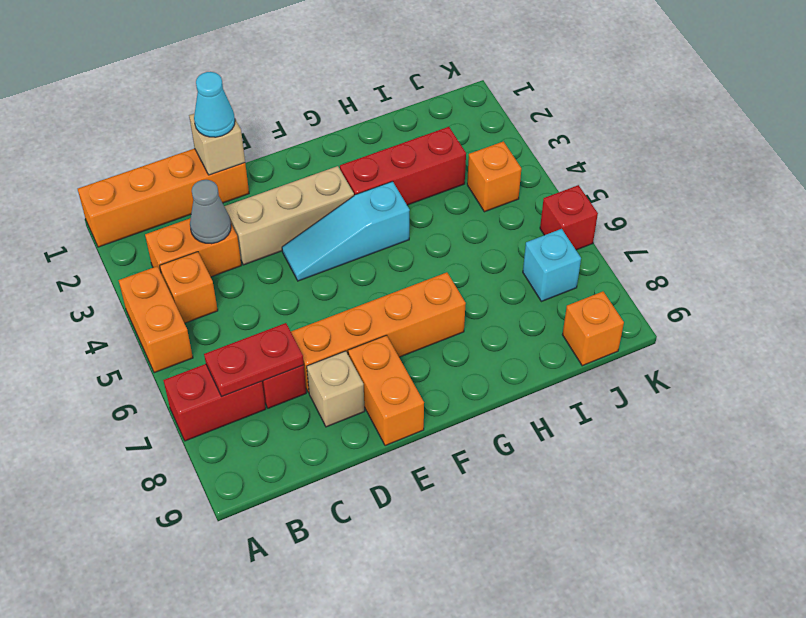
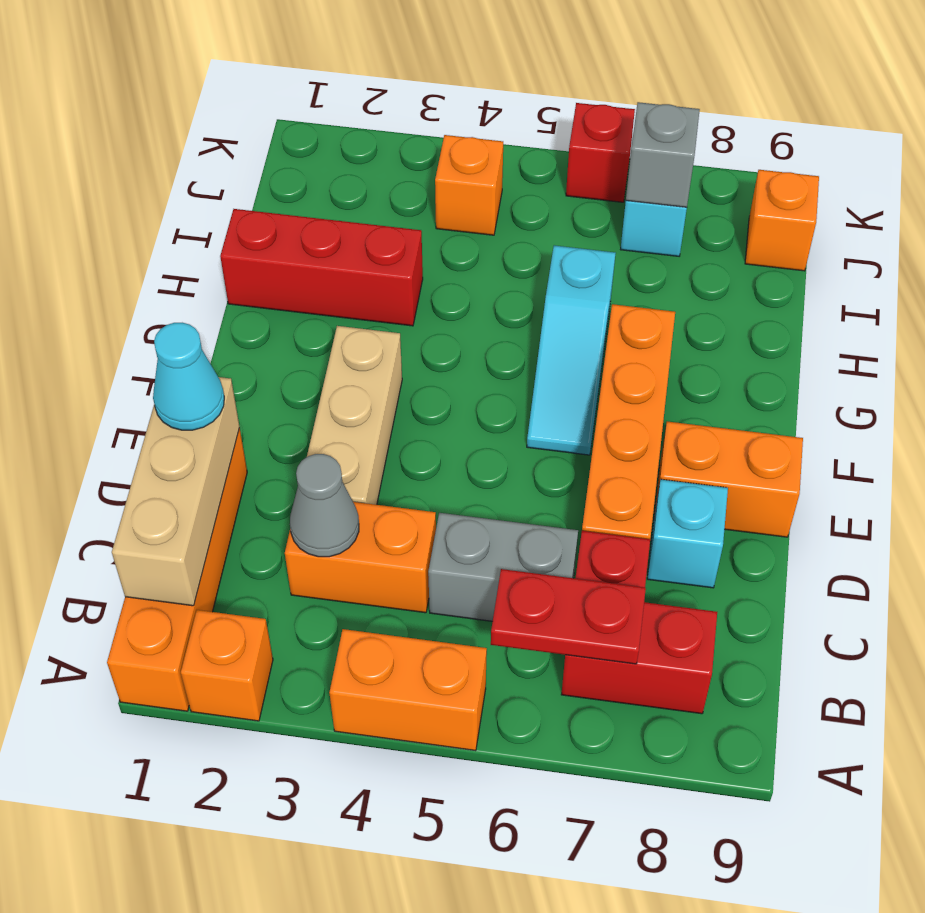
red brick A7:B7 level 1 -> red brick B7:B8 level 1
orange brick B3:C3 level 1 -> orange brick C3:C4 level 1
orange brick B4 level 1 -> orange brick A2 level 1
red plate B7:C7 level 2 -> red plate B6:B7 level 2
none -> grey brick C5:C6 level 1
tan brick D1 level 2 -> tan brick B1:D1 level 2
tan brick D8 level 1 -> cyan brick D8 level 1
cyan slope E4:G4 level 1 top G -> cyan slope F6:H6 level 1 top H
red brick G3:I3 level 1 -> red brick H1:H3 level 1
none -> grey brick J7 level 2

